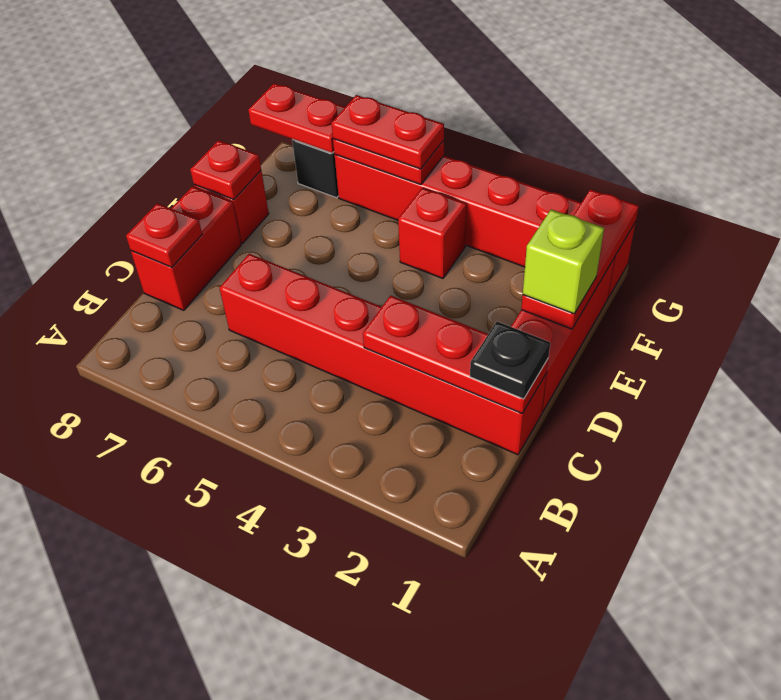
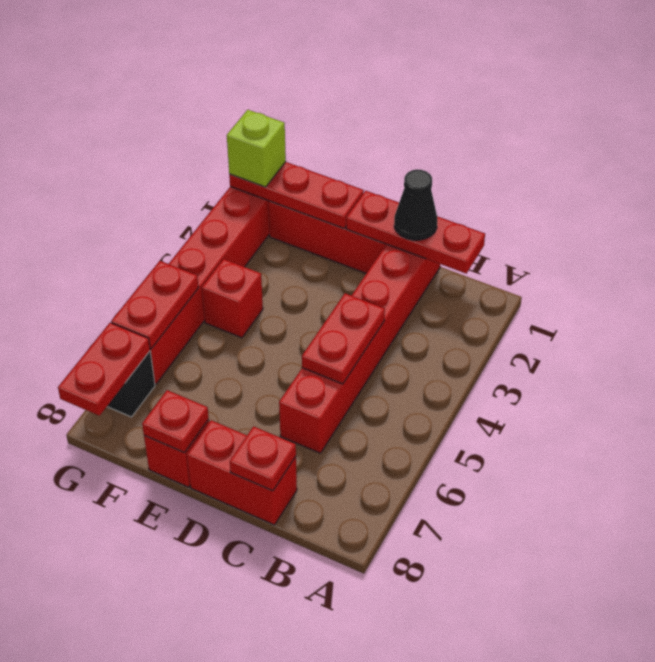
red plate C1:C3 level 2 -> red plate B1:D1 level 2
black plate C1 level 3 -> black cone C1 level 3
lime brick E1 level 3 -> lime brick G1 level 3
red plate G5:G6 level 3 -> red plate C4:C5 level 2

